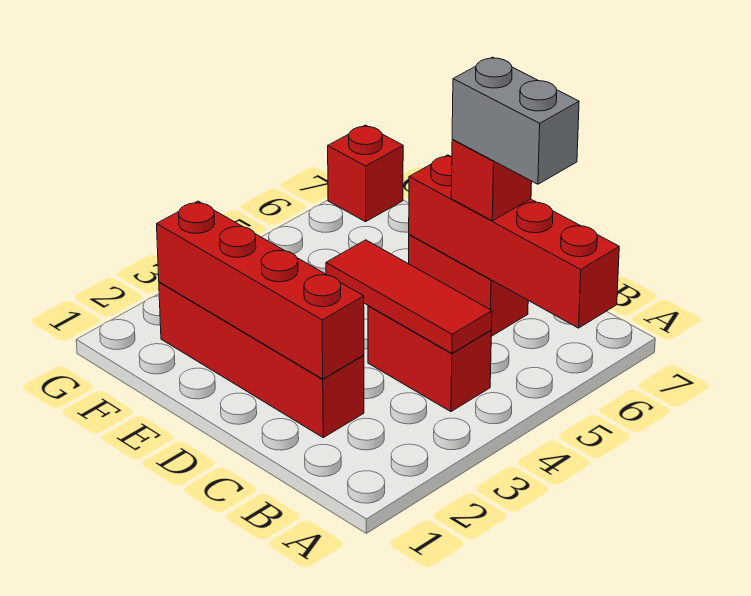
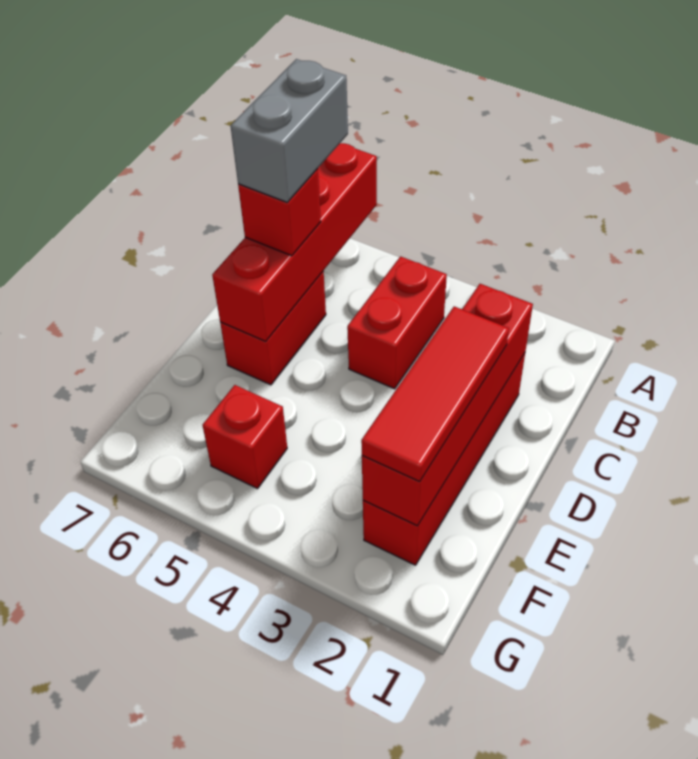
red tile B4:D4 level 2 -> red tile D2:F2 level 3
red brick G7 level 1 -> red brick F5 level 1

